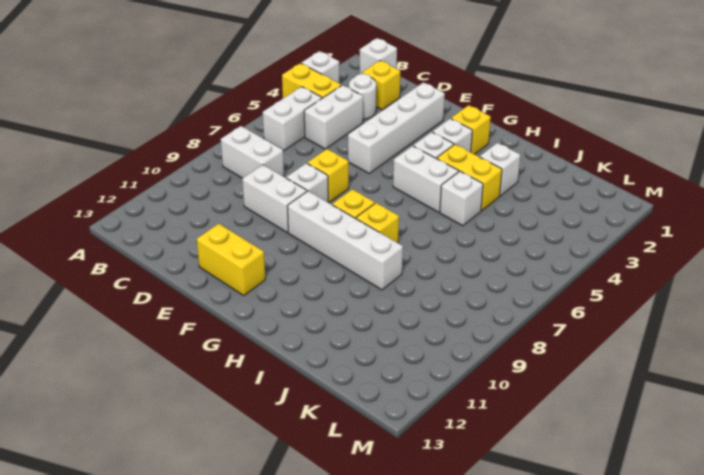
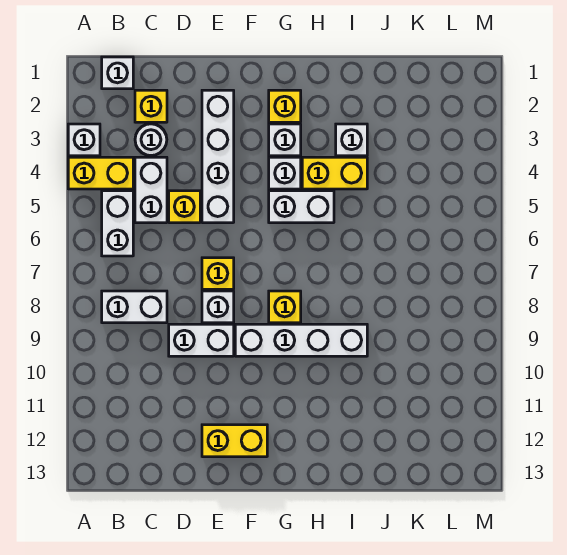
yellow brick H8 level 1 -> yellow brick D5 level 1
white brick I5 level 1 -> none

